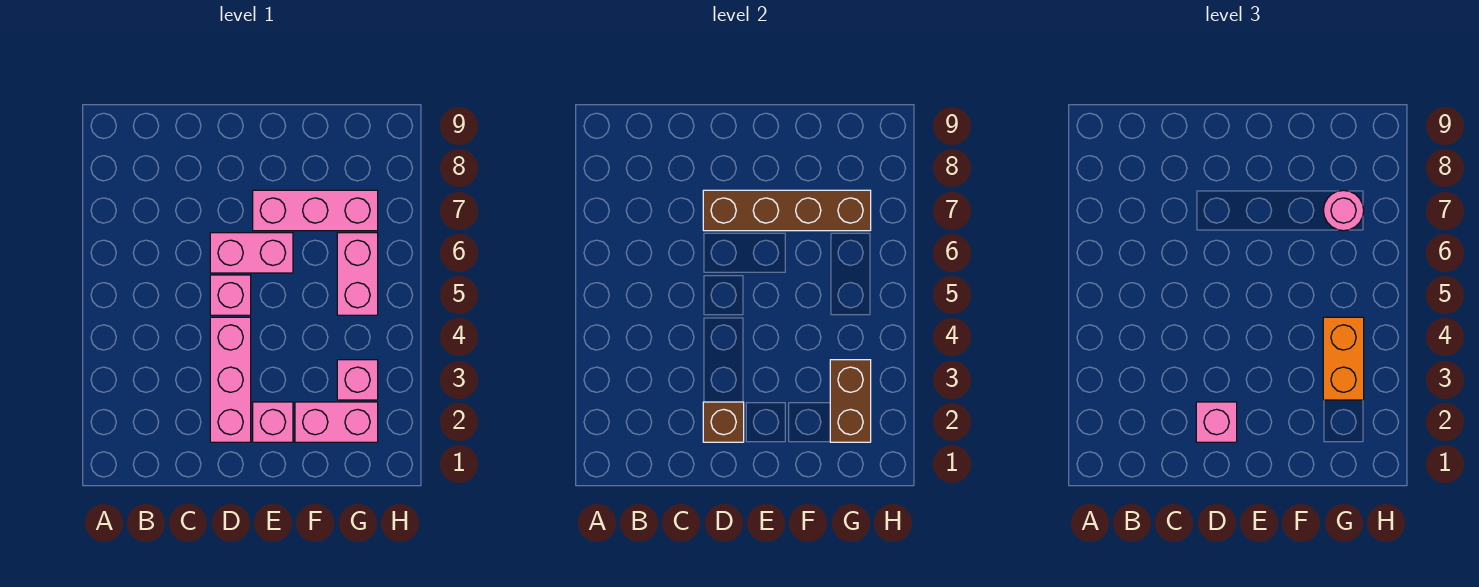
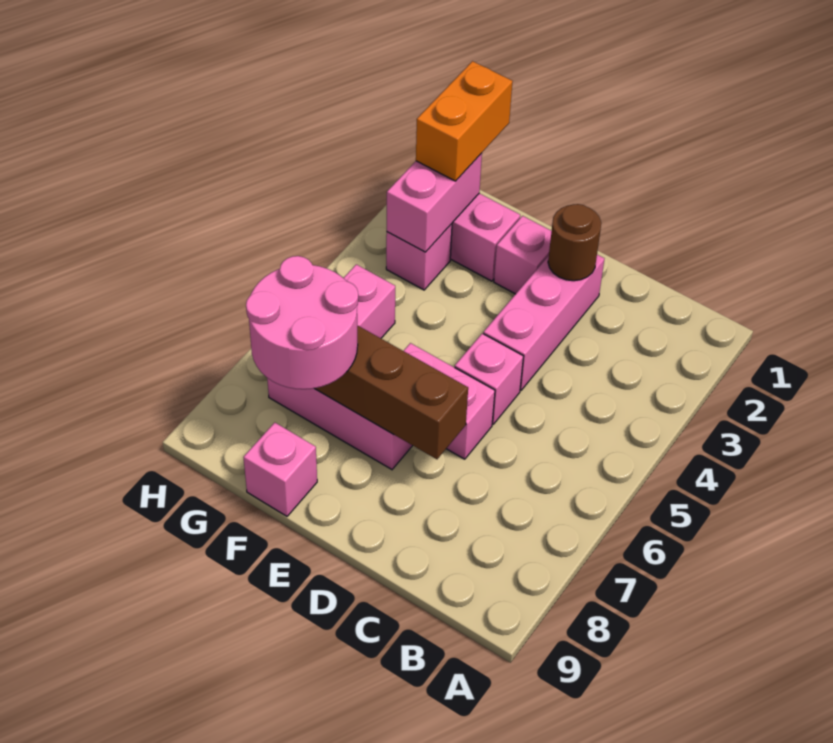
brown brick D2 level 2 -> brown round brick D2 level 2
pink brick D2 level 3 -> pink brick F9 level 1
brown brick G2:G3 level 2 -> pink brick G2:G3 level 2
orange brick G3:G4 level 3 -> orange brick G1:G2 level 3
pink round brick G7 level 3 -> pink round brick F7:G8 level 3

